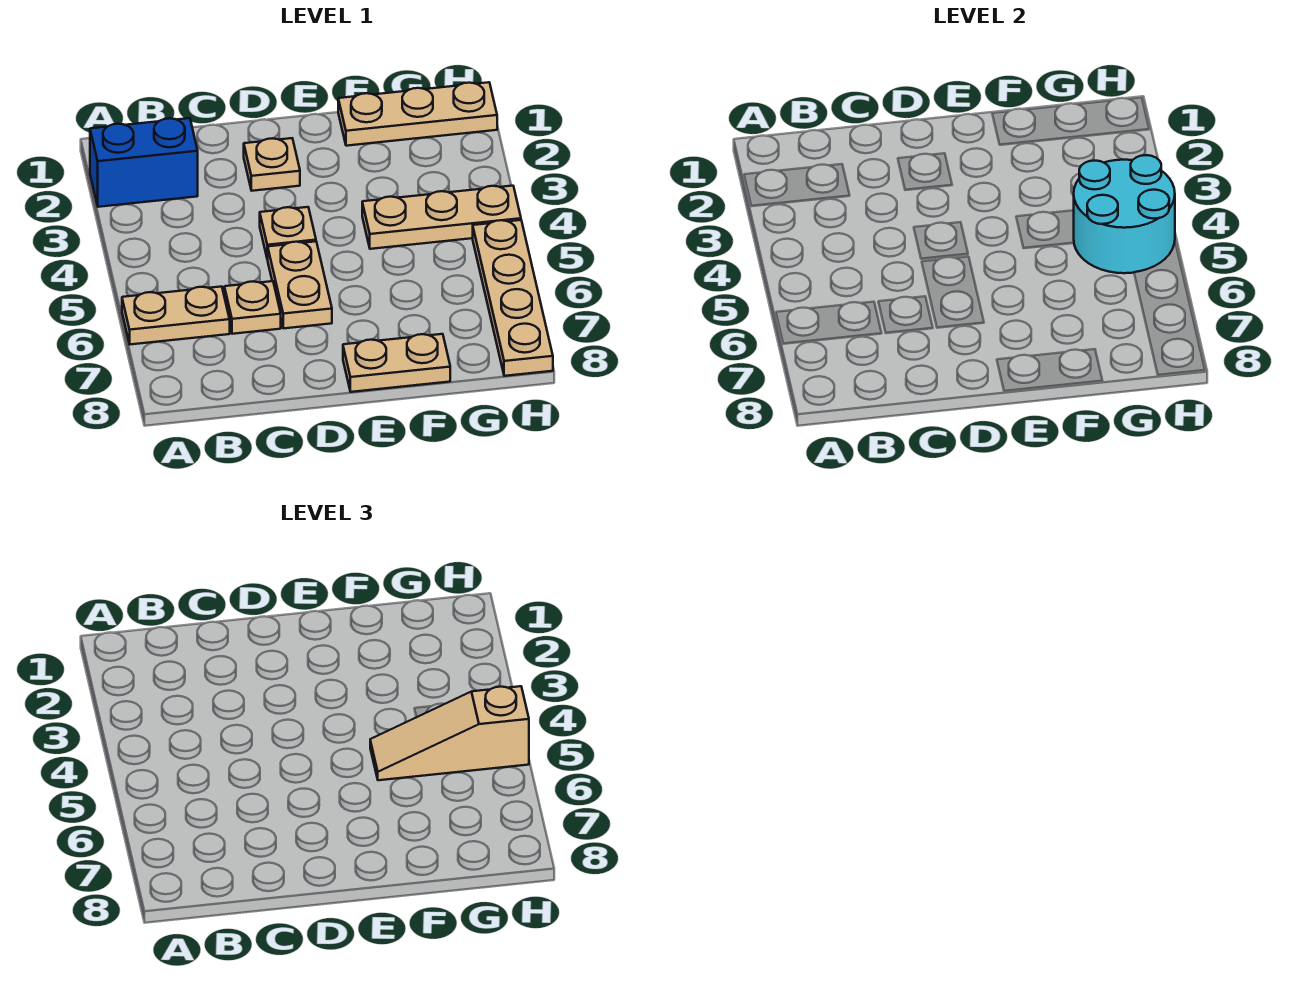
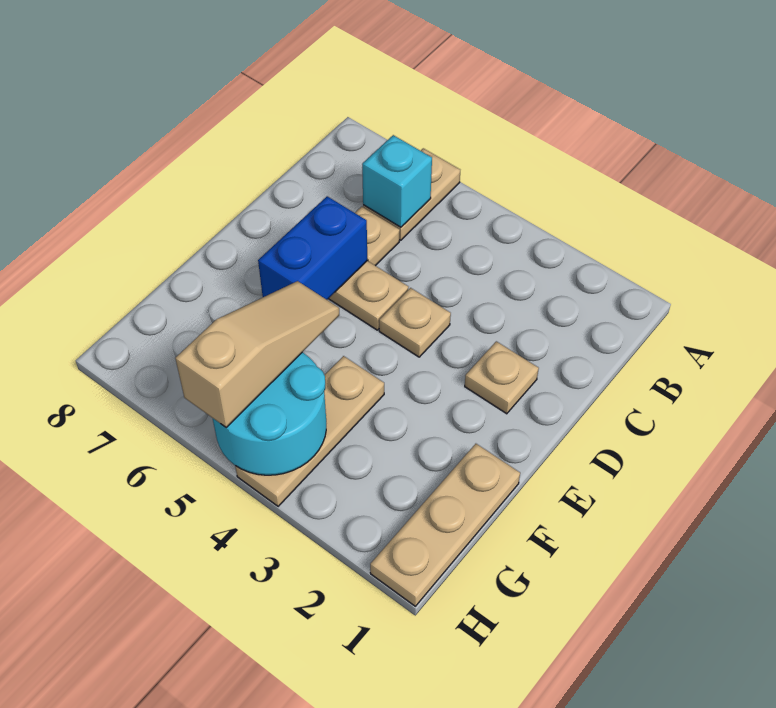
blue brick A2:B2 level 1 -> blue brick D6:E6 level 2
none -> cyan brick B6 level 2
tan plate E8:F8 level 1 -> none
tan plate H5:H8 level 1 -> none

